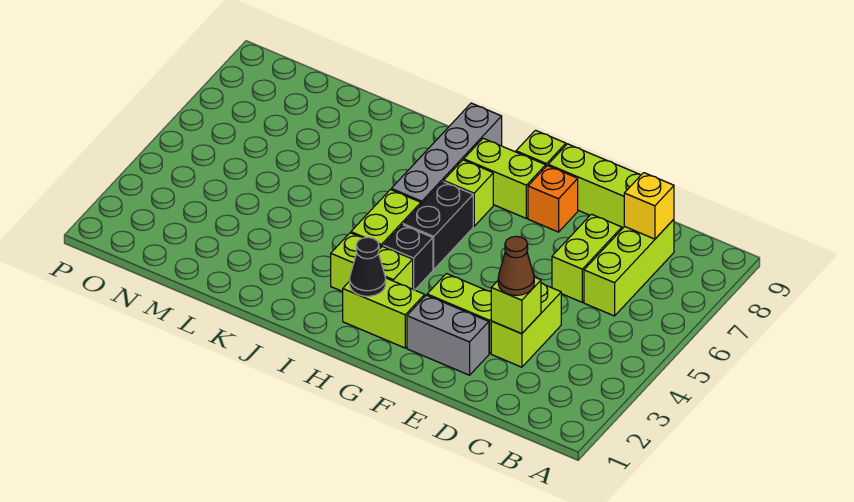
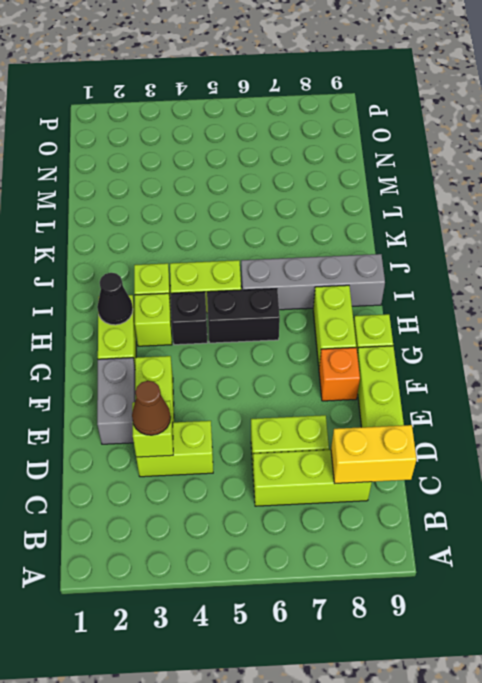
yellow brick C8 level 2 -> yellow brick C8:C9 level 2
lime brick H7 level 1 -> none

